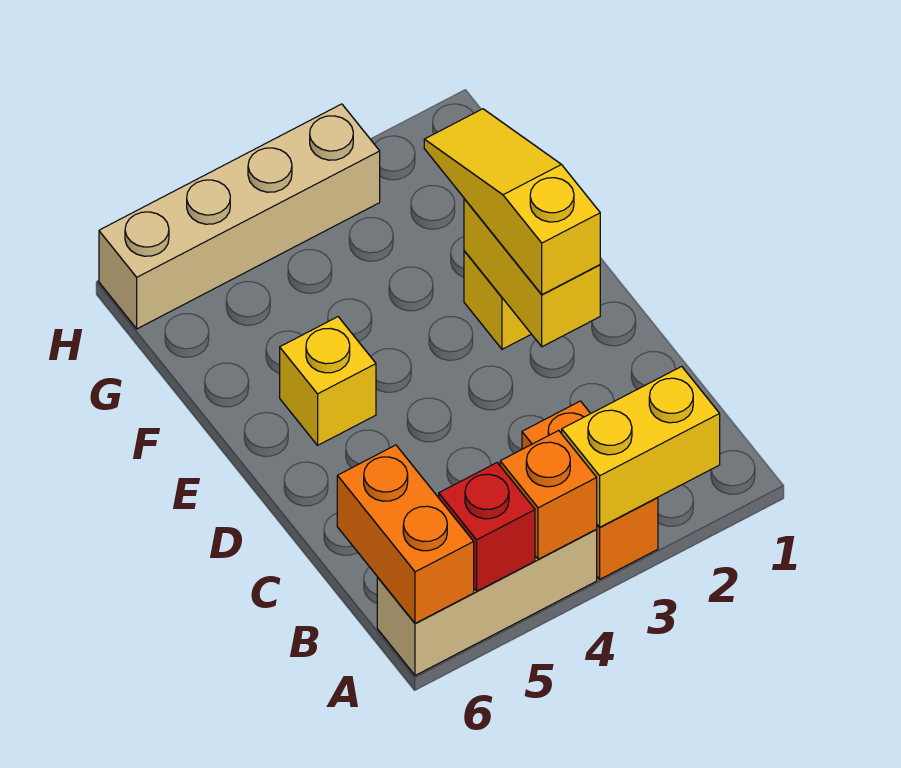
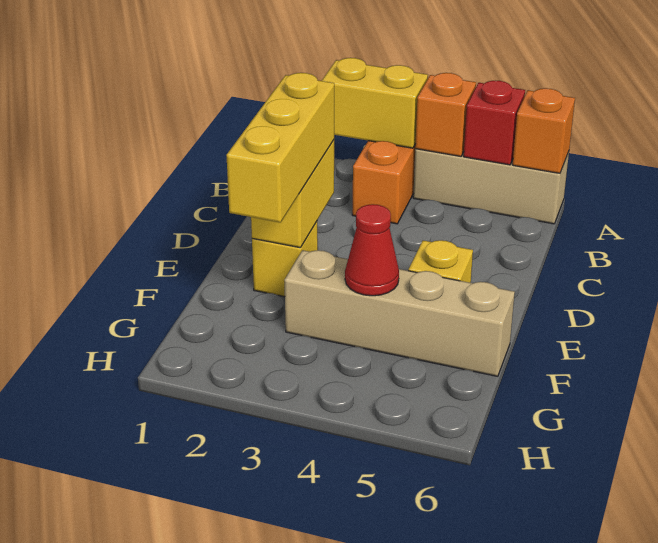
orange brick A6:B6 level 2 -> orange brick A6 level 2
yellow slope D2:F2 level 3 top D -> yellow brick D2:F2 level 3
none -> red cone F4 level 2
tan brick H3:H6 level 1 -> tan brick F3:F6 level 1

